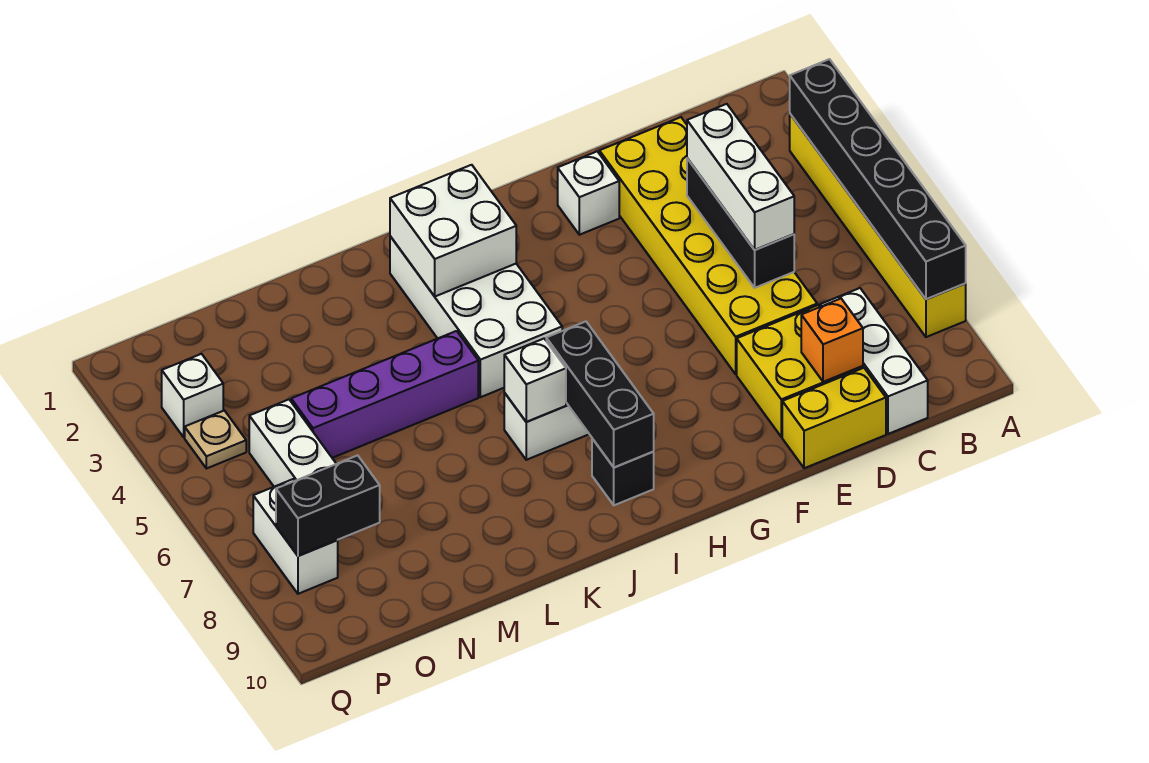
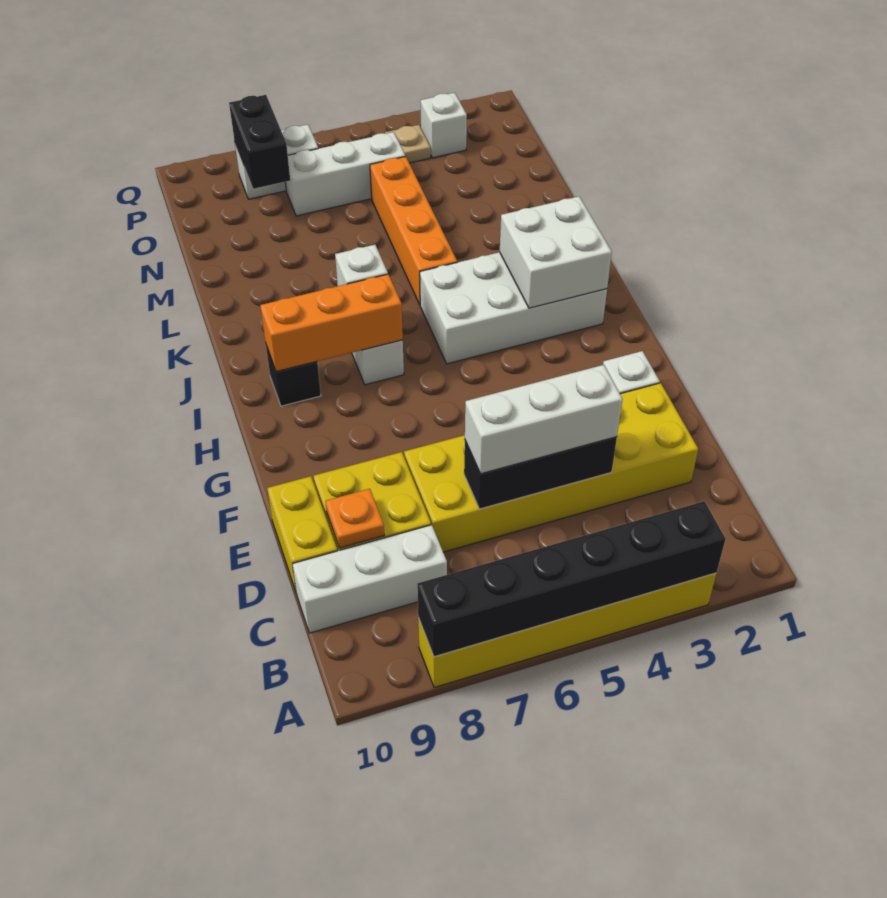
orange brick D9 level 2 -> orange plate D9 level 2
black brick I7:I9 level 2 -> orange brick I7:I9 level 2
purple brick K5:N5 level 1 -> orange brick K5:N5 level 1

